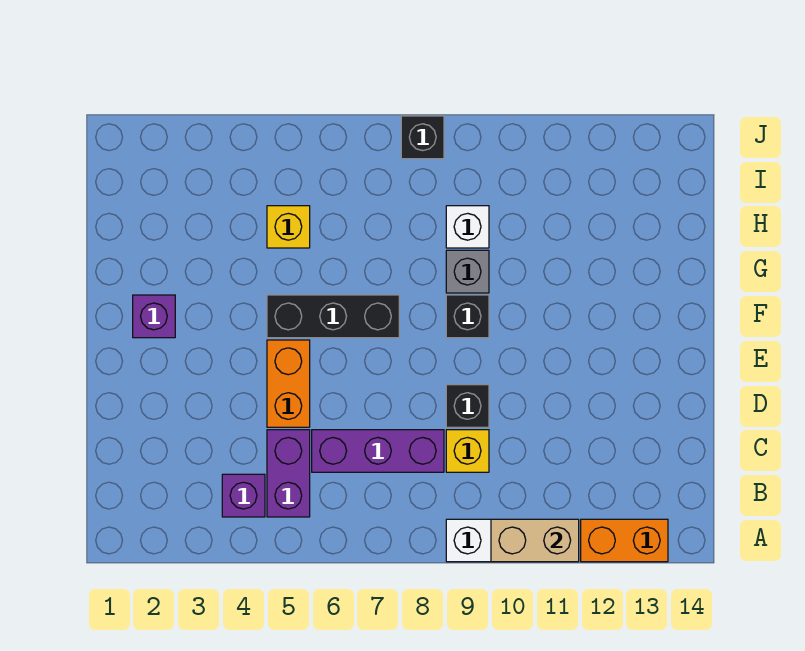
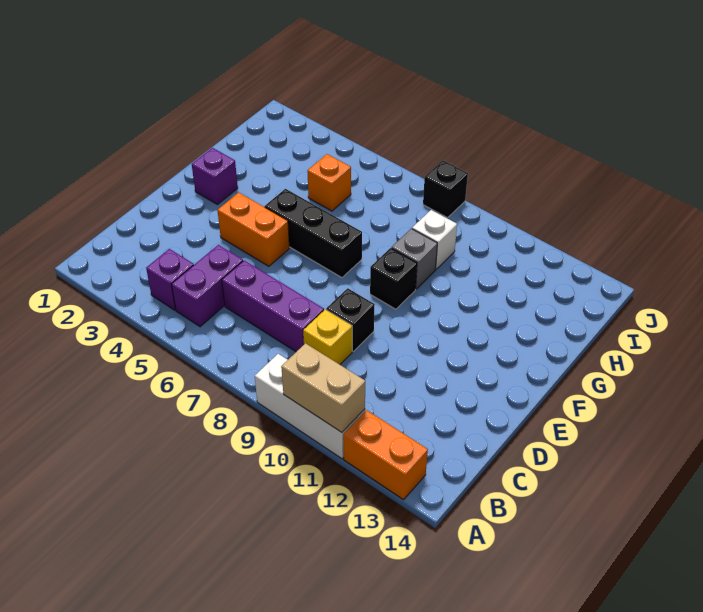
orange brick D5:E5 level 1 -> orange brick E4:E5 level 1
yellow brick H5 level 1 -> orange brick H5 level 1

